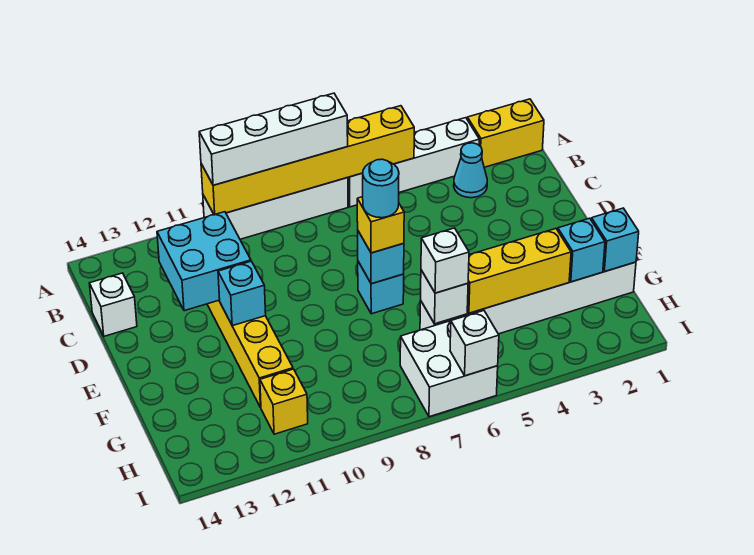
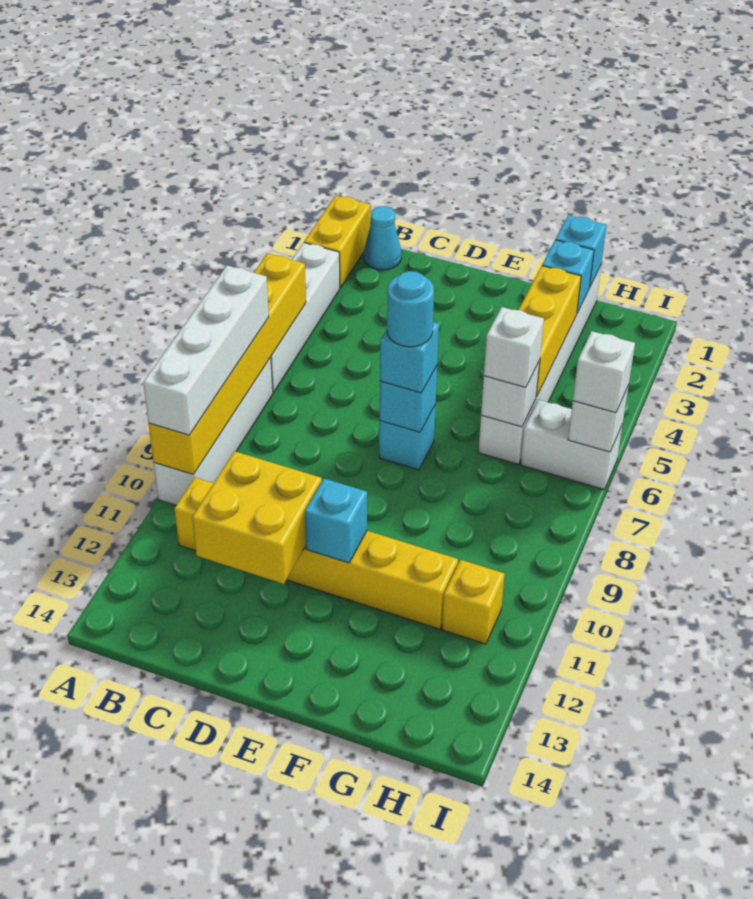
cyan cone B3 level 1 -> cyan cone B1 level 1
cyan brick C11:D12 level 2 -> yellow brick C11:D12 level 2
white brick C14 level 1 -> white brick I6 level 3
yellow brick E7 level 3 -> cyan brick E7 level 3
white brick H6:I7 level 1 -> white brick H6:I6 level 1

